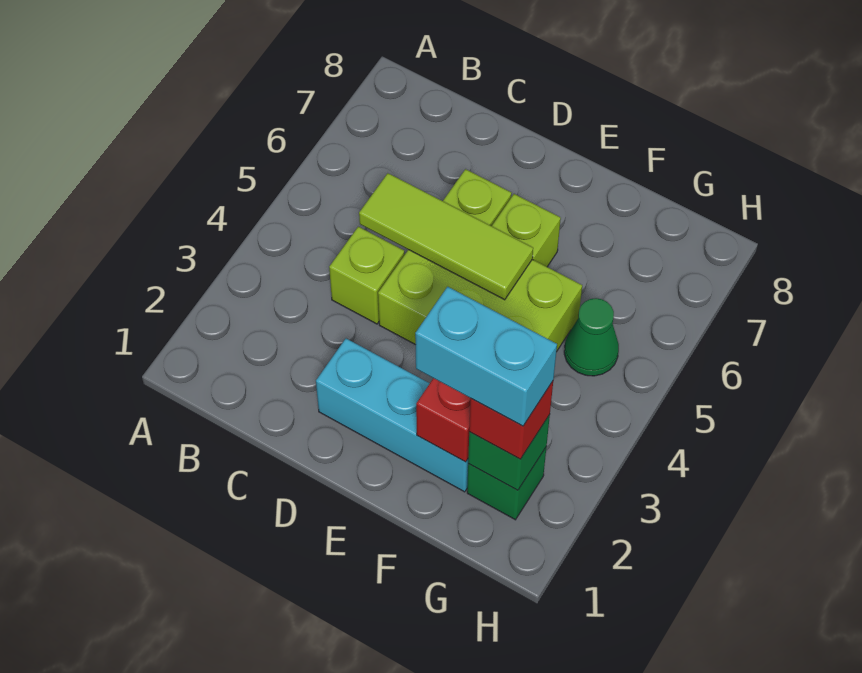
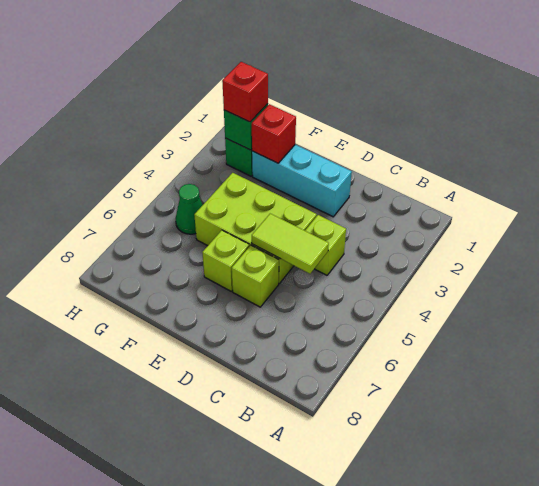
lime tile C5:E5 level 2 -> lime tile C5:D5 level 2
cyan brick F2:G2 level 4 -> none

